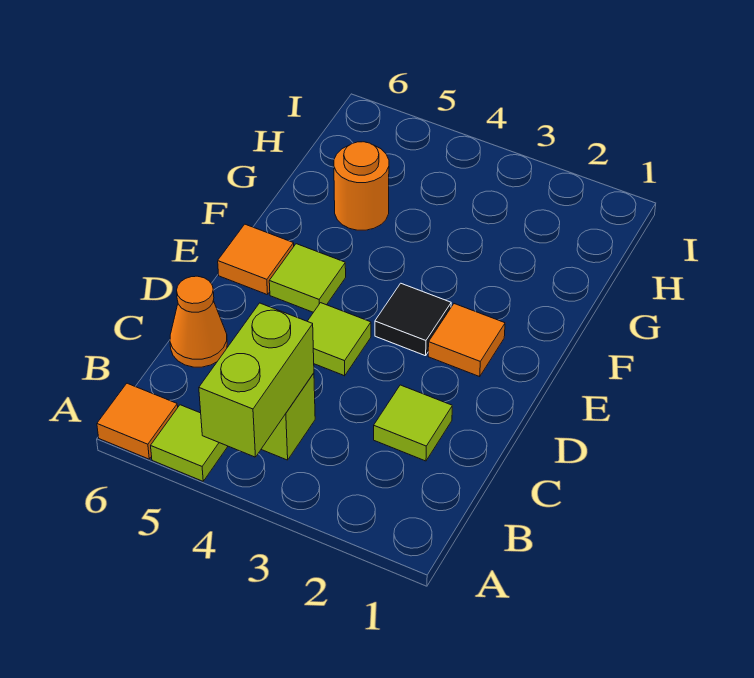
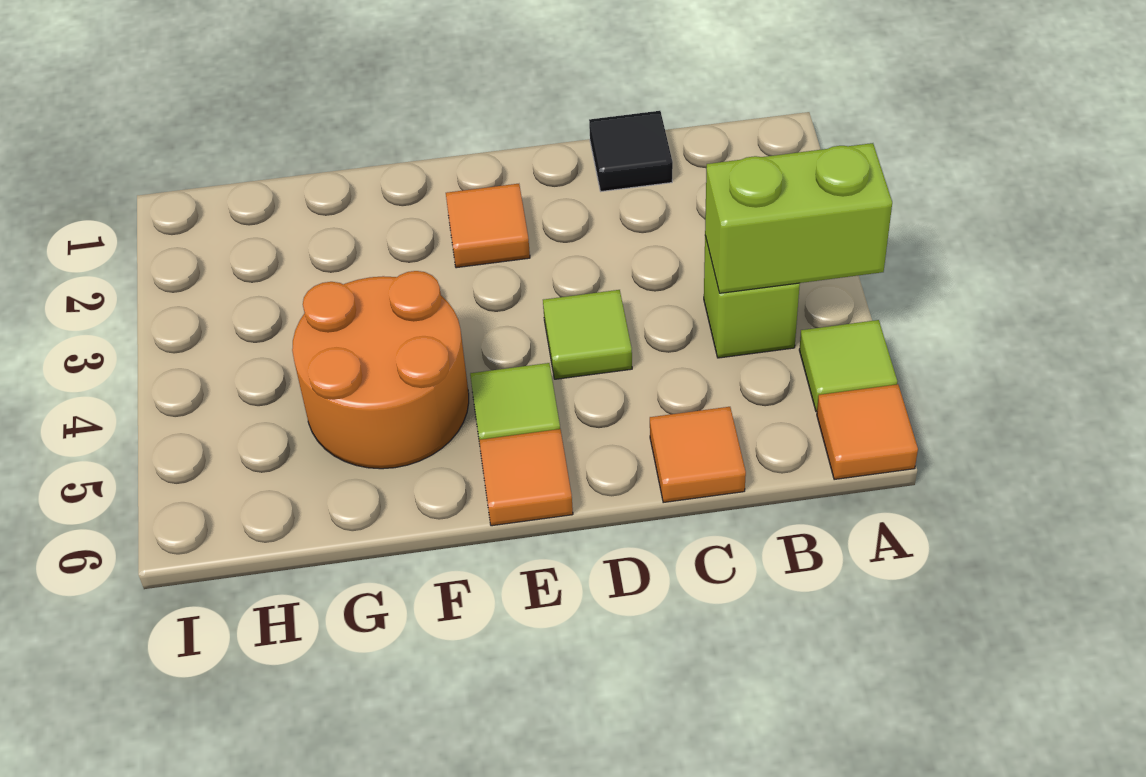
lime tile C2 level 1 -> none
orange cone C6 level 1 -> orange tile C6 level 1
black tile E3 level 1 -> black tile C1 level 1
orange round brick G5 level 1 -> orange round brick F4:G5 level 1

